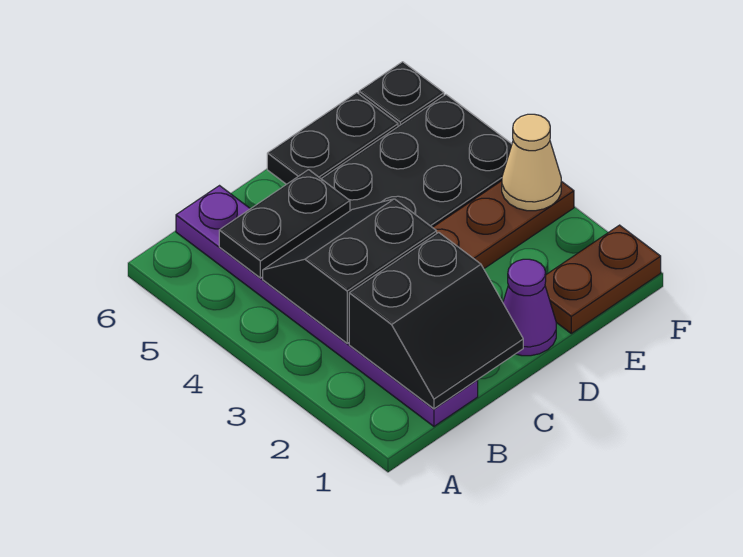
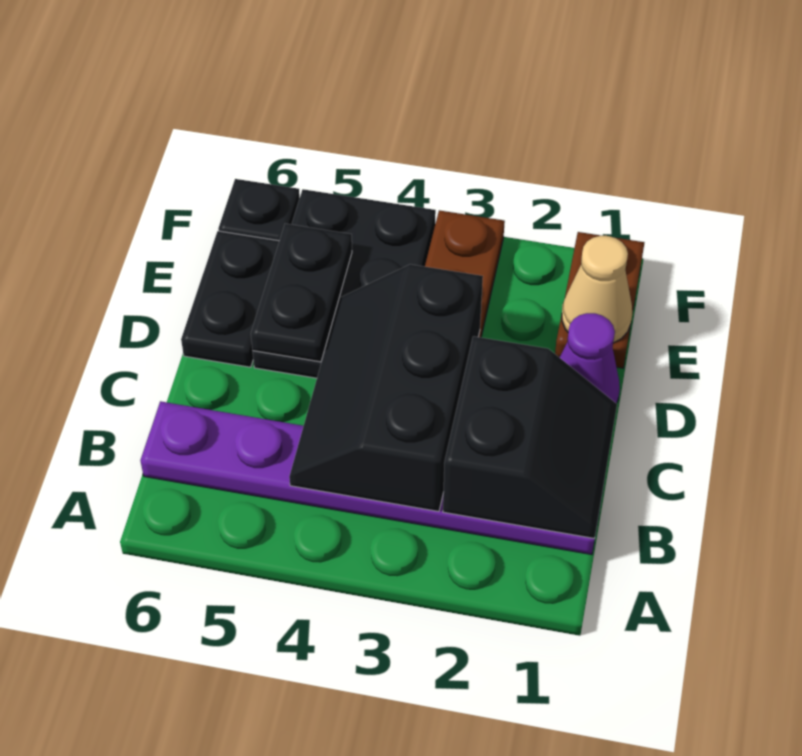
black slope B3:C4 level 2 top 3 -> black slope B3:D4 level 2 top 3
black plate B5:C5 level 2 -> black plate D5:E5 level 2
tan cone F3 level 2 -> tan cone E1 level 2

